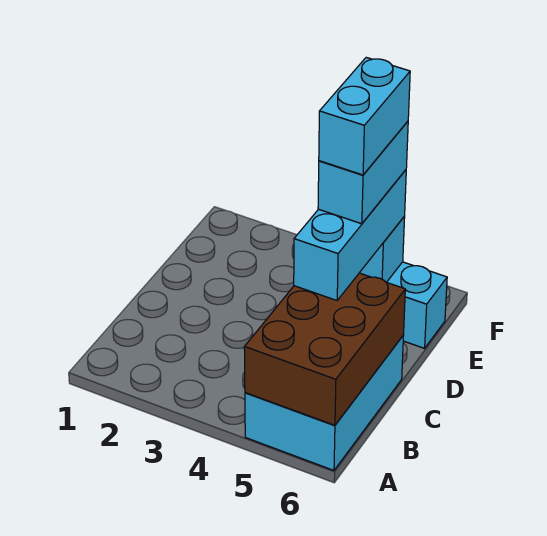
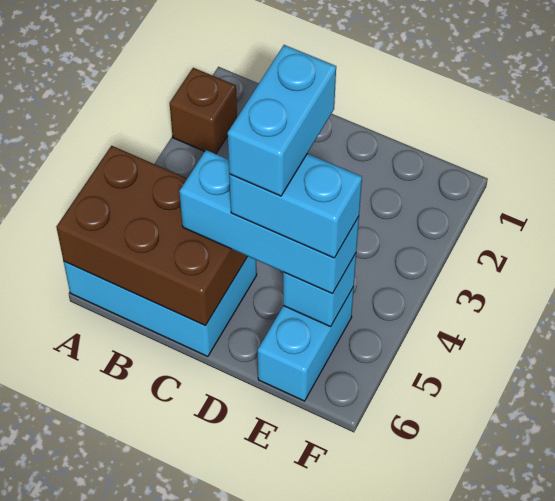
none -> brown brick A2 level 1
cyan brick D5:E5 level 5 -> cyan brick D4:D5 level 5

